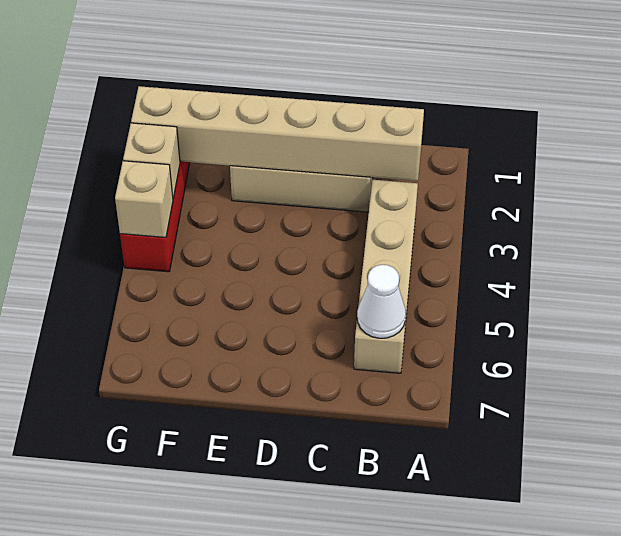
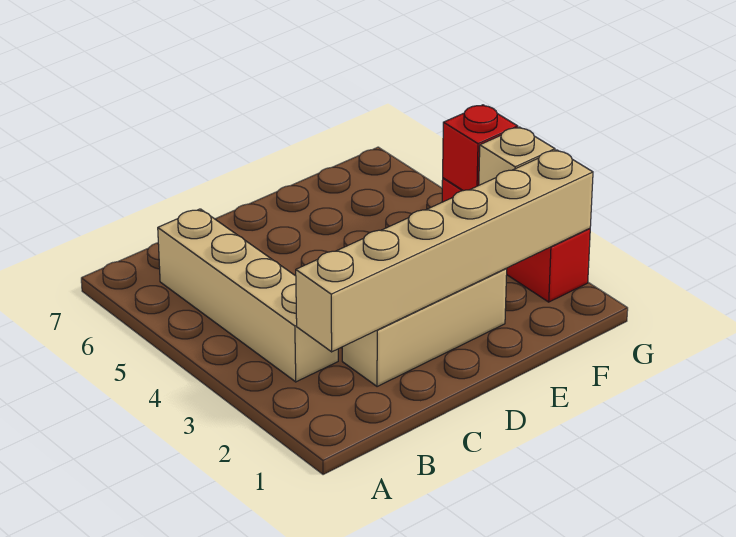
white cone B6 level 2 -> none
tan brick G4 level 2 -> red brick G4 level 2

